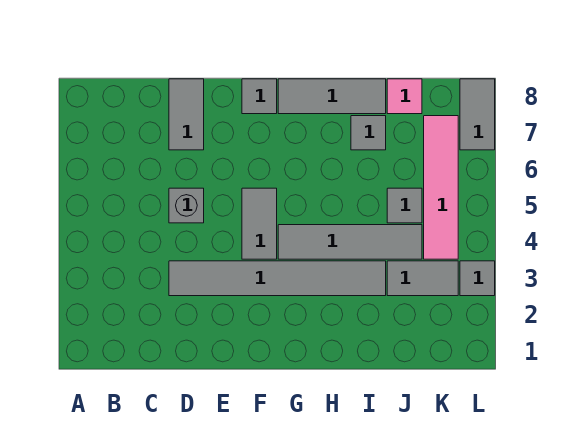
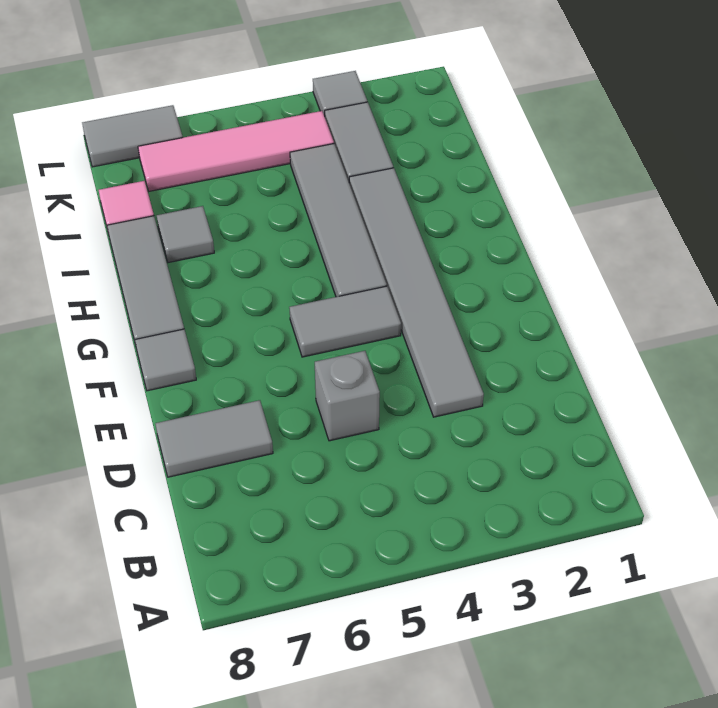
grey tile J5 level 1 -> none

